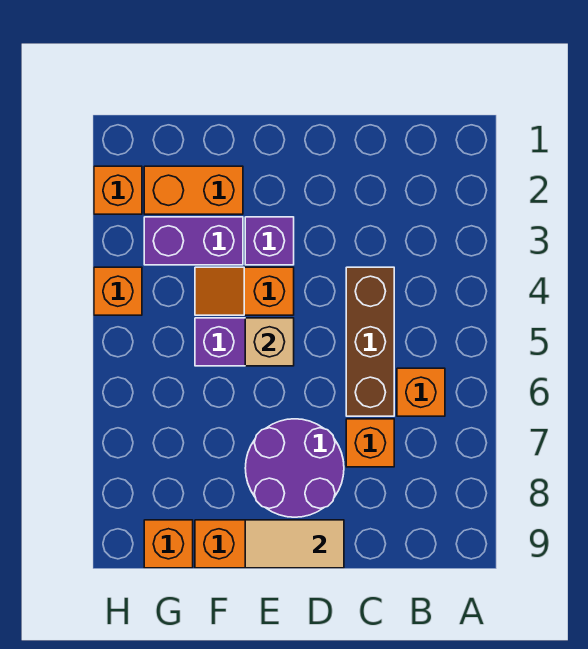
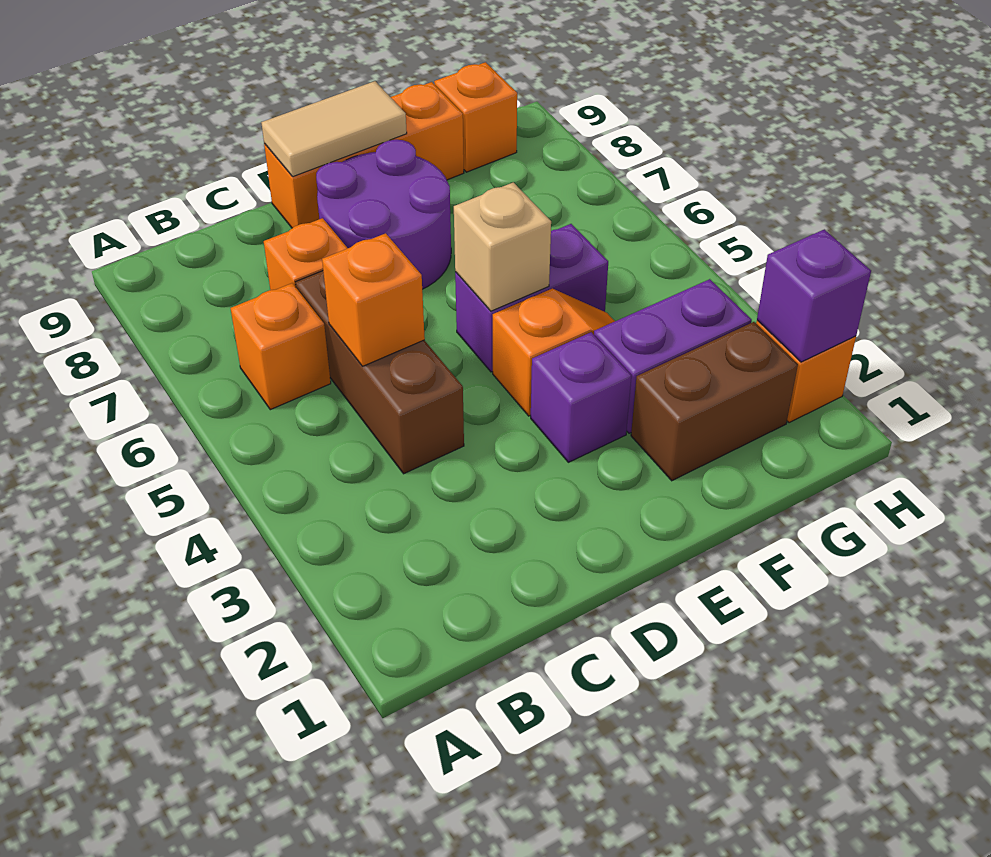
orange brick F2:G2 level 1 -> brown brick F2:G2 level 1
none -> purple brick H2 level 2
orange brick H4 level 1 -> orange brick C5 level 2

